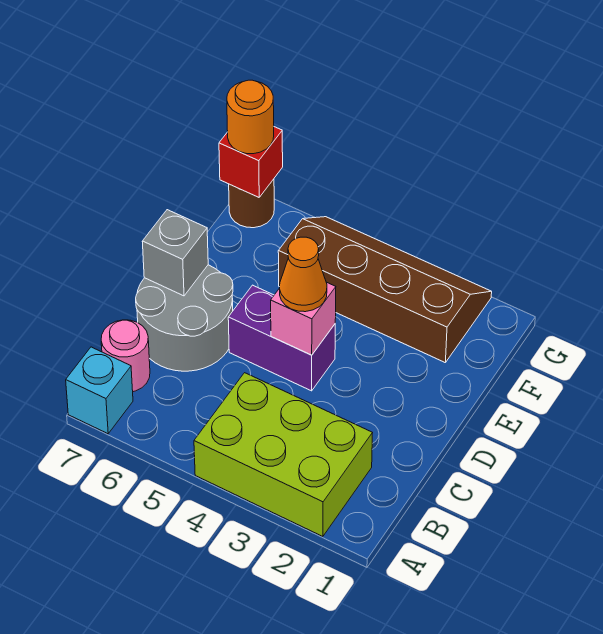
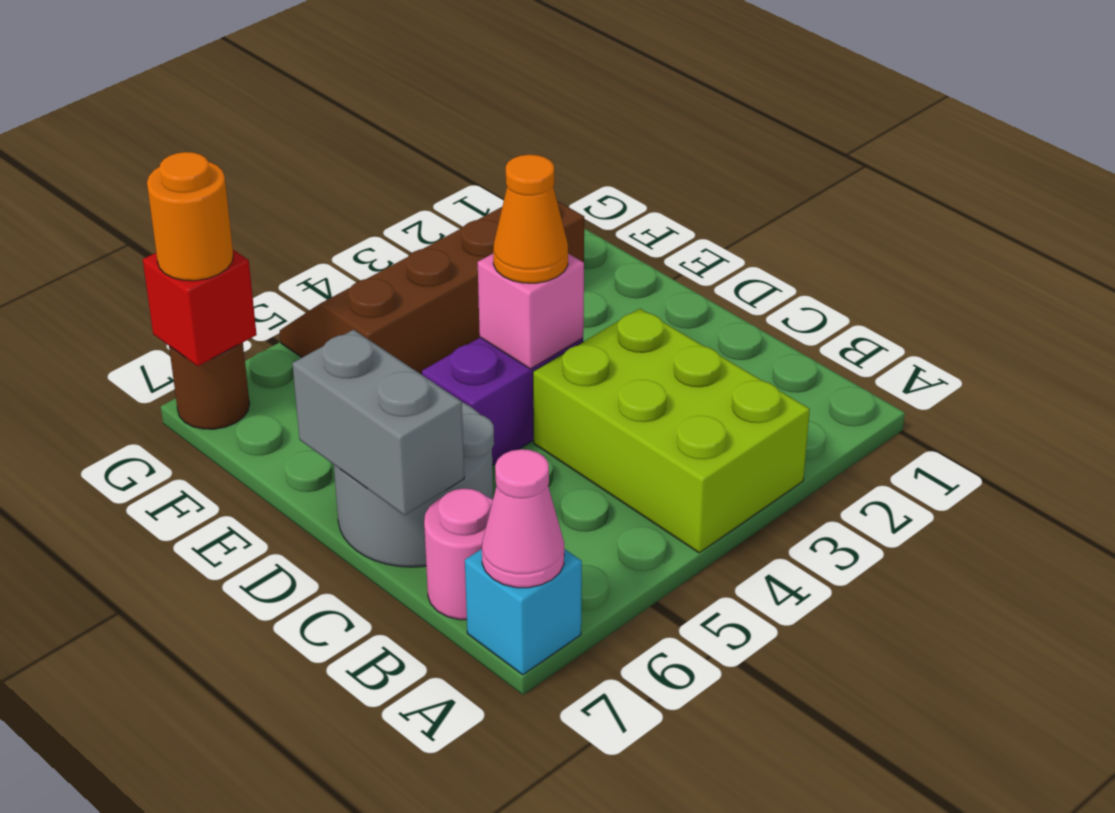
lime brick A2:B4 level 1 -> lime brick A3:C4 level 1
none -> pink cone A7 level 2
grey brick D7 level 2 -> grey brick C7:D7 level 2

